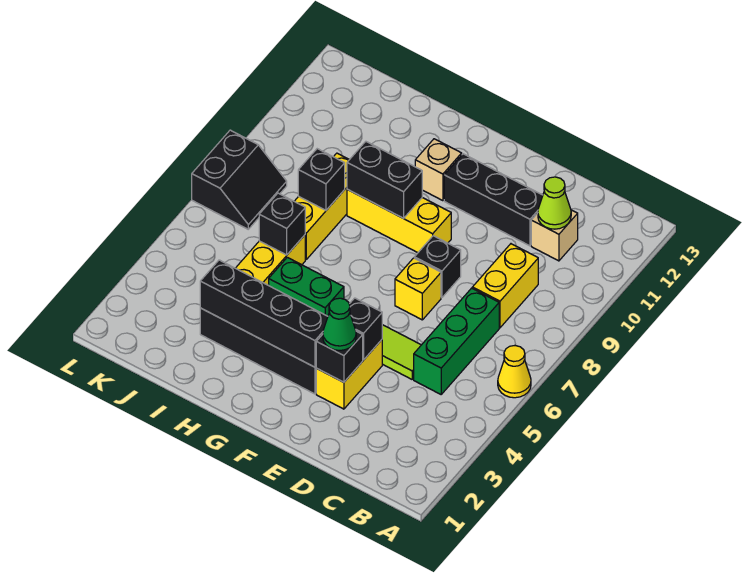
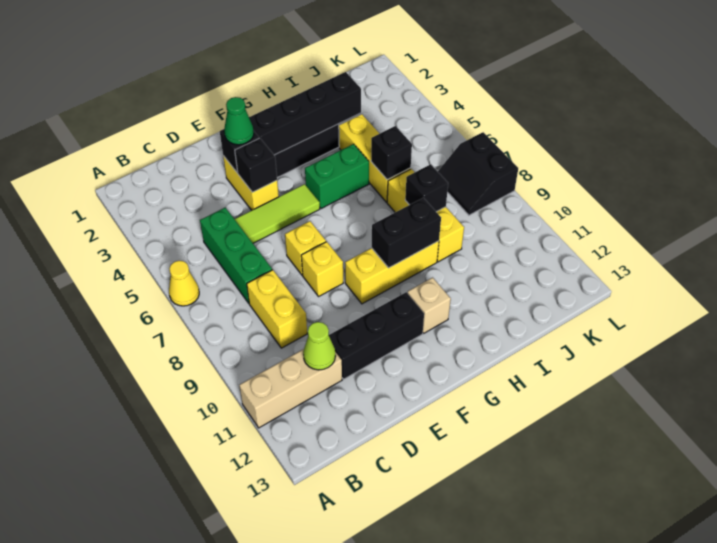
tan brick C11 level 1 -> tan brick A11:C11 level 1
black brick E8 level 1 -> yellow brick E8 level 1

